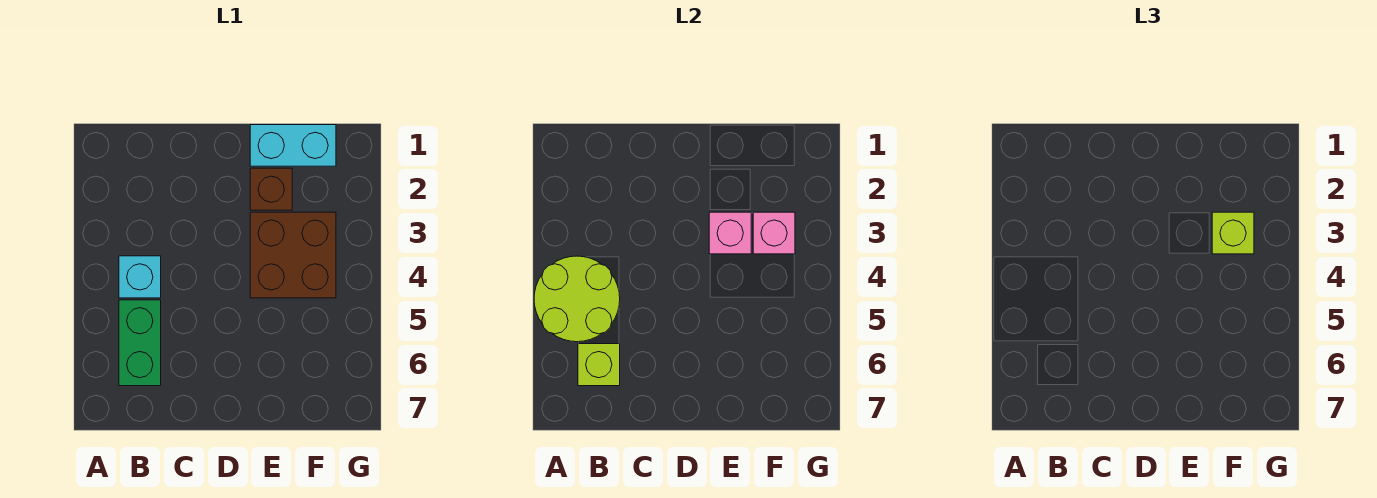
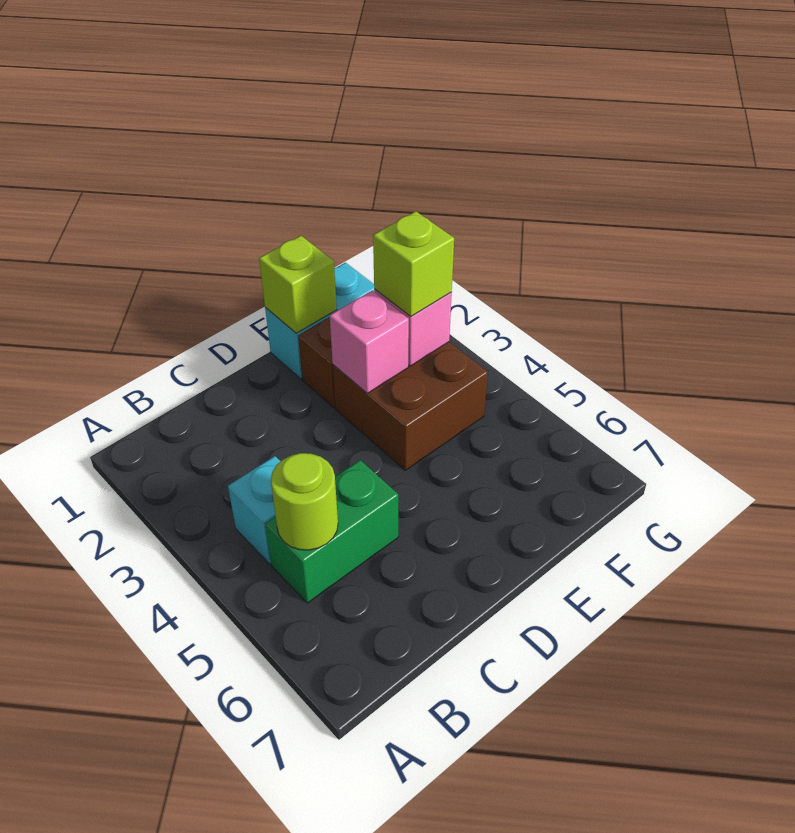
lime round brick A4:B5 level 2 -> lime round brick B5 level 2
green brick B5:B6 level 1 -> green brick B5:C5 level 1
lime brick B6 level 2 -> lime brick E1 level 2

